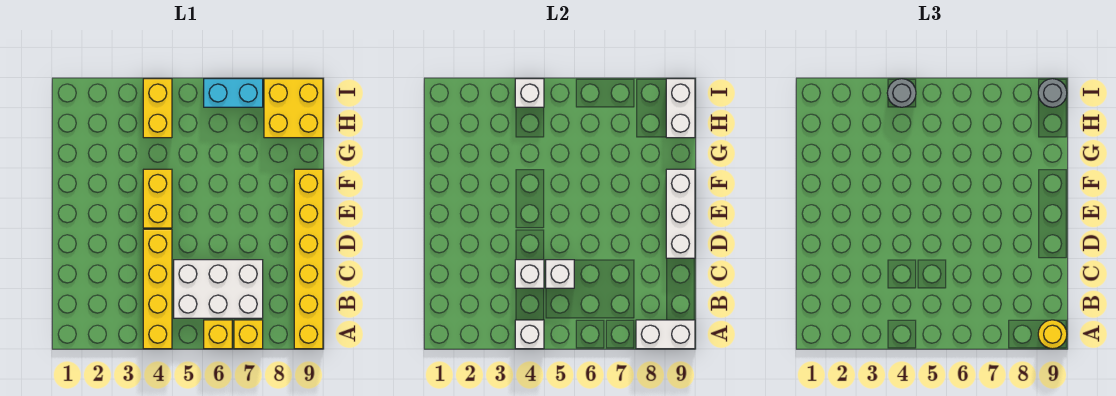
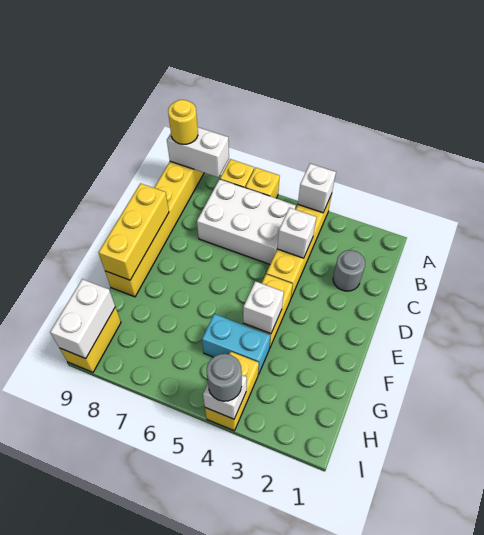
white brick C5 level 2 -> white brick F4 level 2
white brick D9:F9 level 2 -> yellow brick D9:F9 level 2
yellow brick H8:I9 level 1 -> yellow brick H9:I9 level 1
cyan brick I6:I7 level 1 -> cyan brick G4:G5 level 1
grey round brick I9 level 3 -> grey round brick C2 level 1

